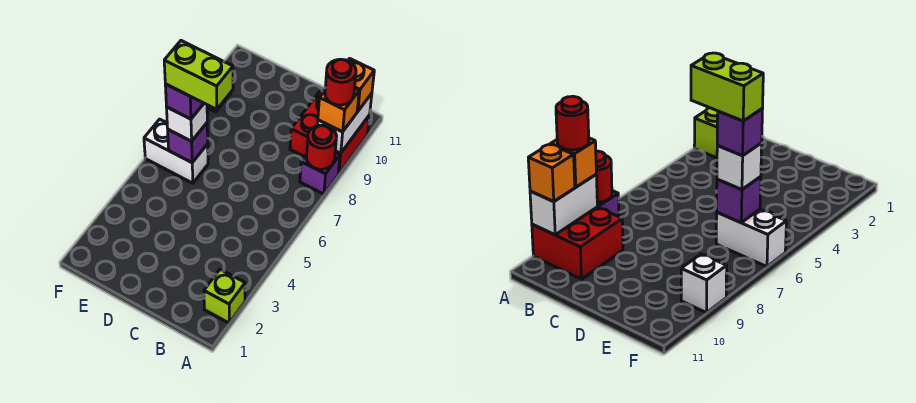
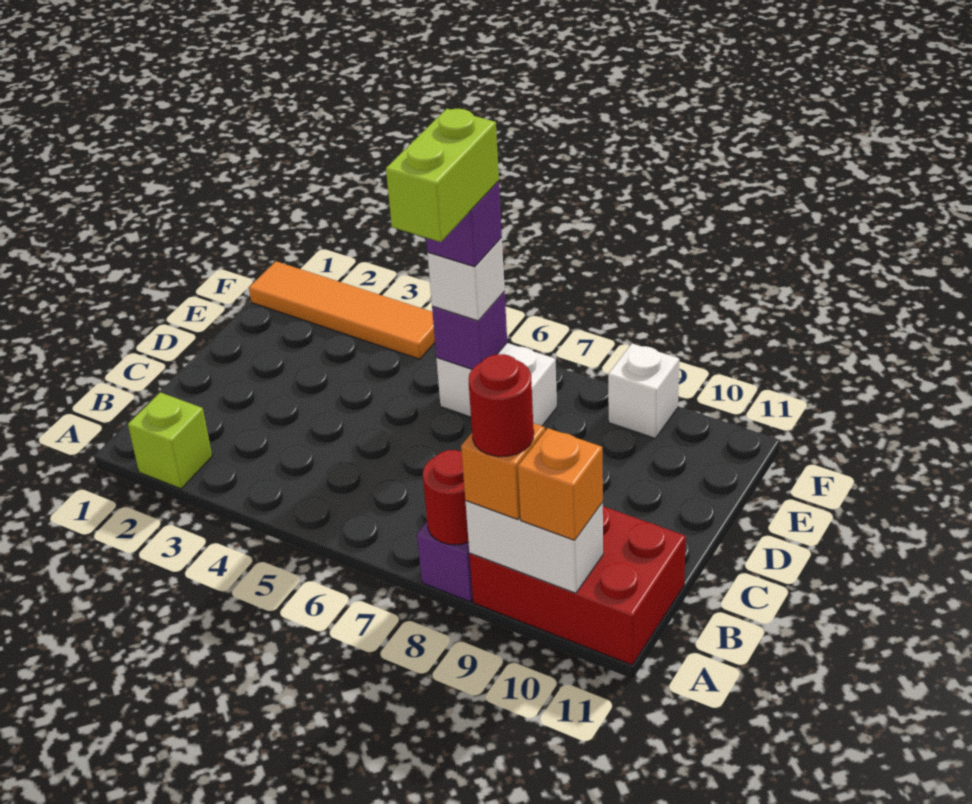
red brick A9:B10 level 1 -> red brick A9:B11 level 1
white brick E6:F6 level 1 -> white brick E6:E7 level 1
none -> orange tile F1:F4 level 1

